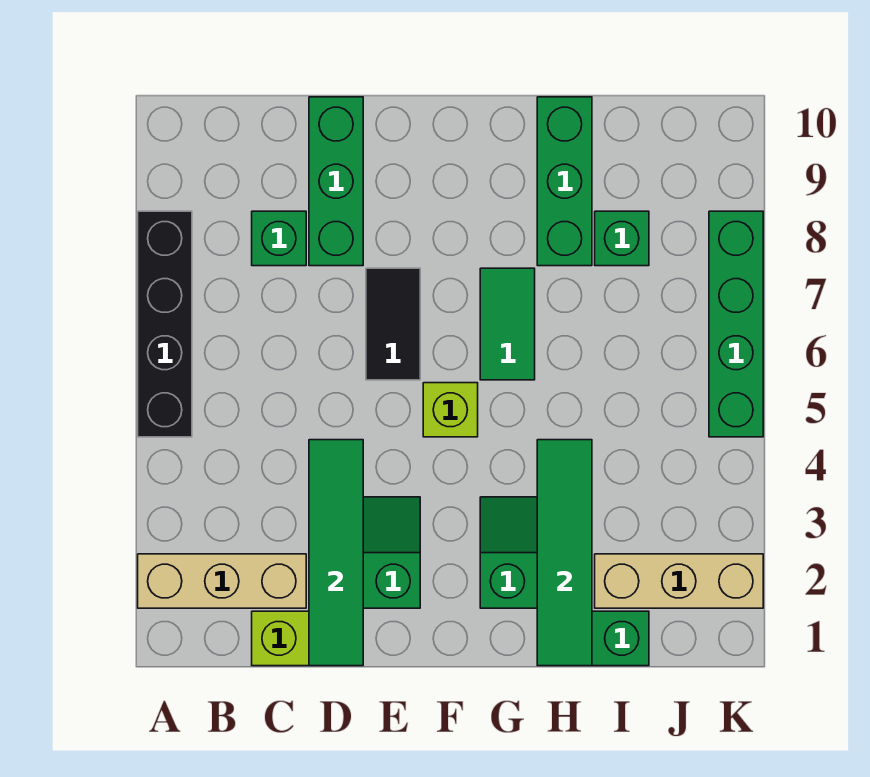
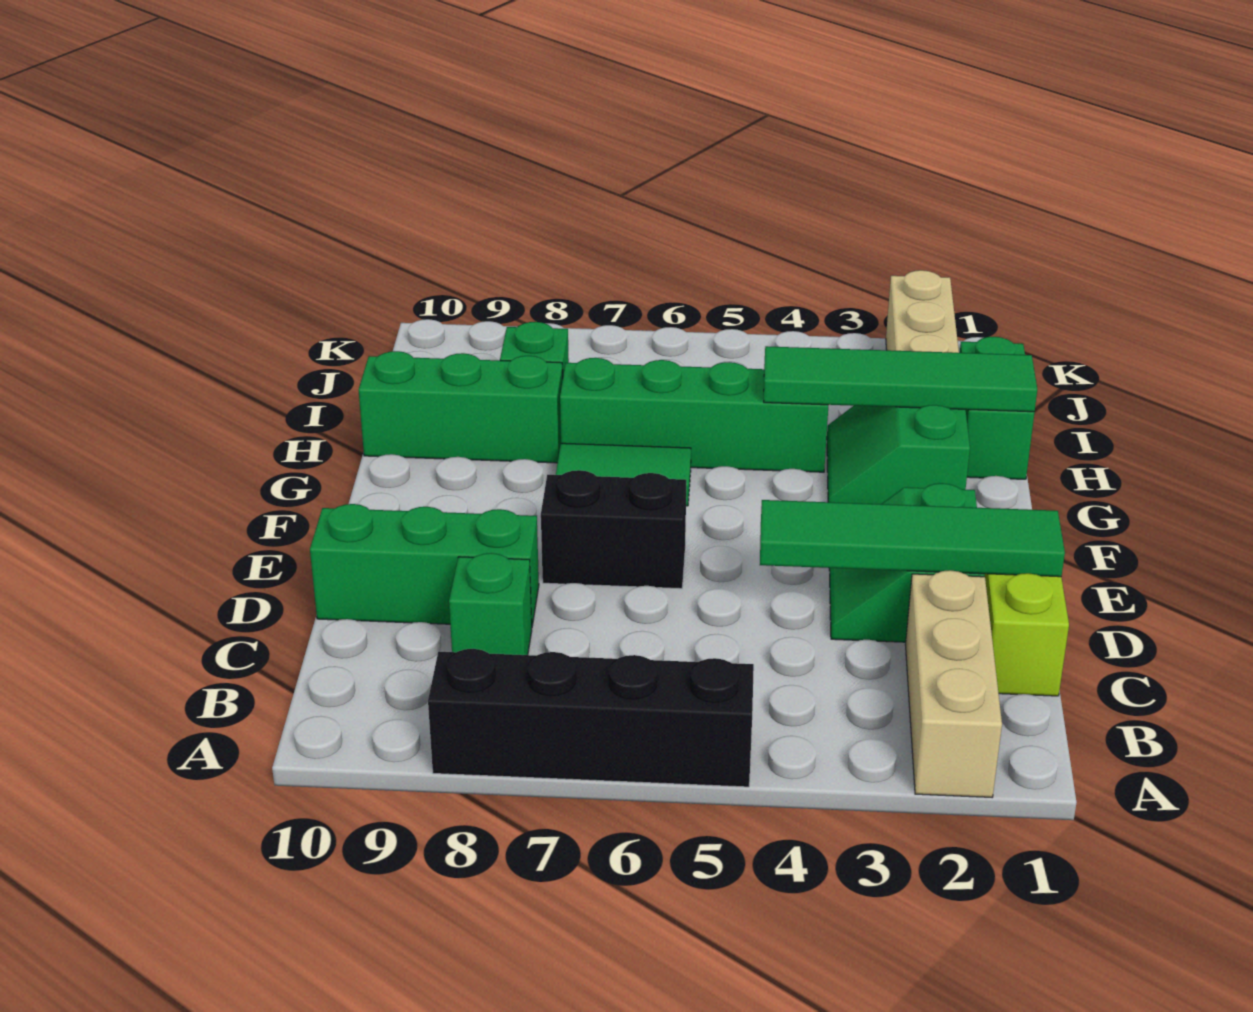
black tile E6:E7 level 1 -> black brick E6:E7 level 1
lime brick F5 level 1 -> none
green brick K5:K8 level 1 -> green brick H4:H7 level 1

